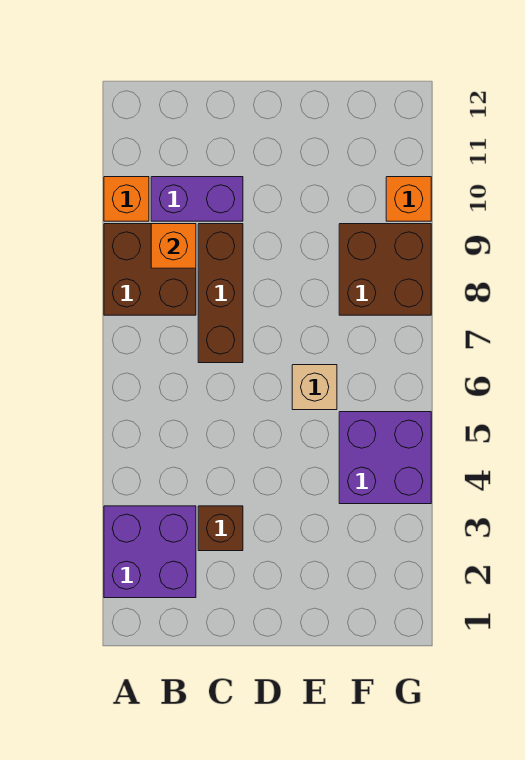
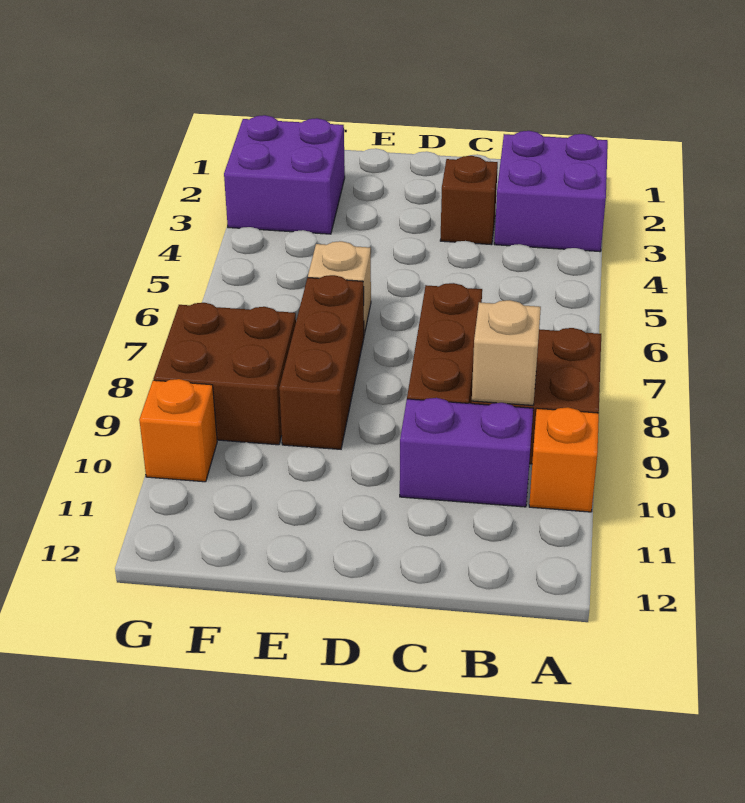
orange brick B9 level 2 -> tan brick B9 level 2
none -> brown brick E7:E9 level 1
purple brick F4:G5 level 1 -> purple brick F2:G3 level 1

